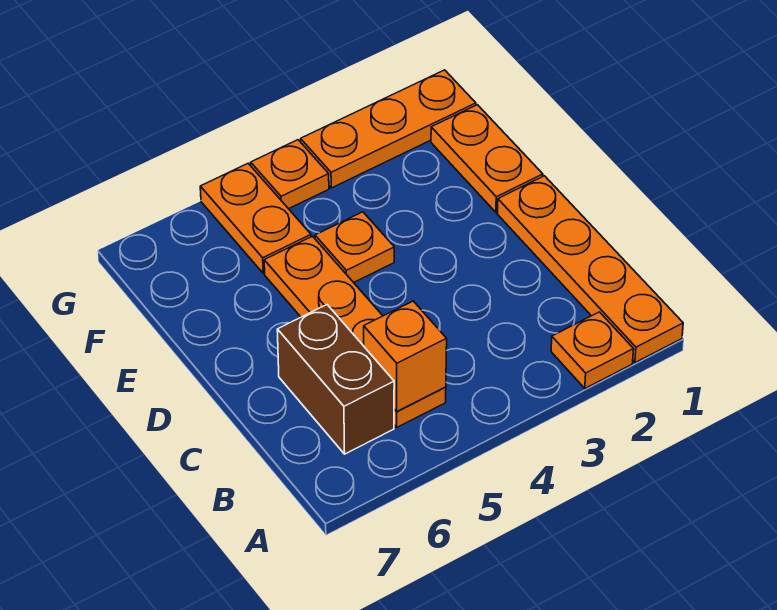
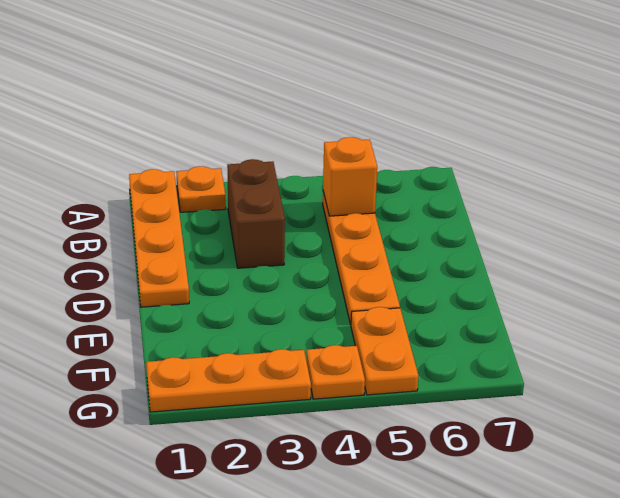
brown brick B6:C6 level 1 -> brown brick B3:C3 level 1
orange plate E1:F1 level 1 -> none
orange plate E4 level 1 -> none

